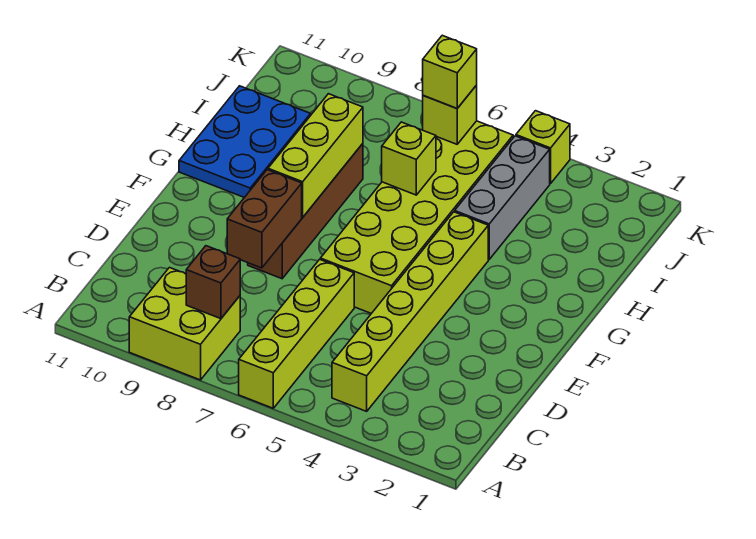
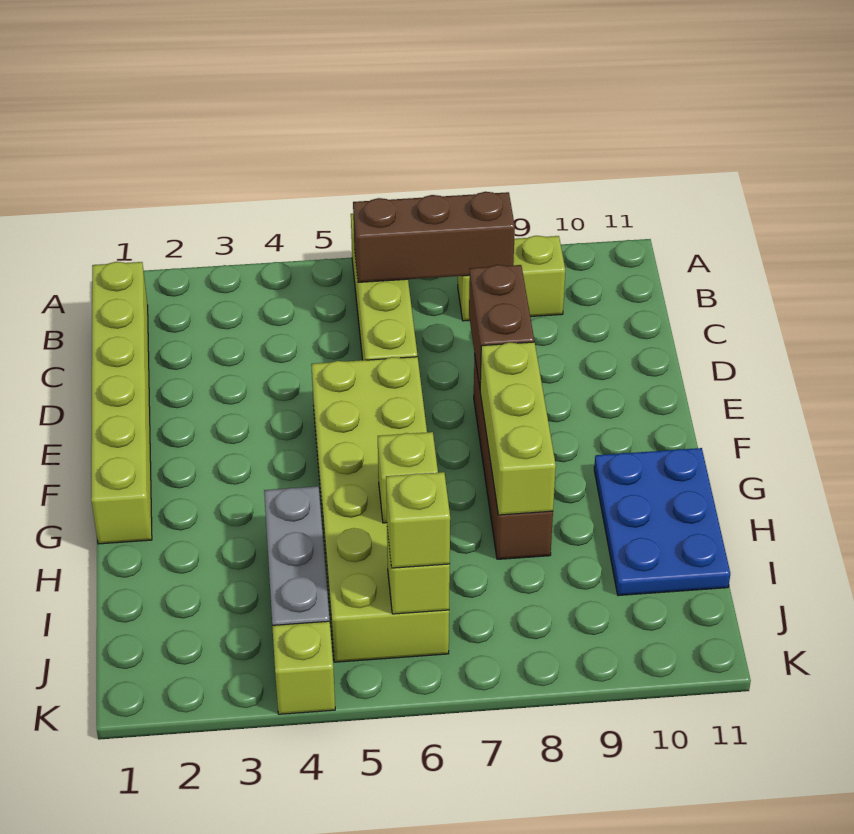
lime brick A8:B9 level 1 -> lime brick B8:B9 level 1
lime brick B4:G4 level 1 -> lime brick B1:G1 level 1
brown brick B8 level 2 -> brown brick B6:B8 level 2

